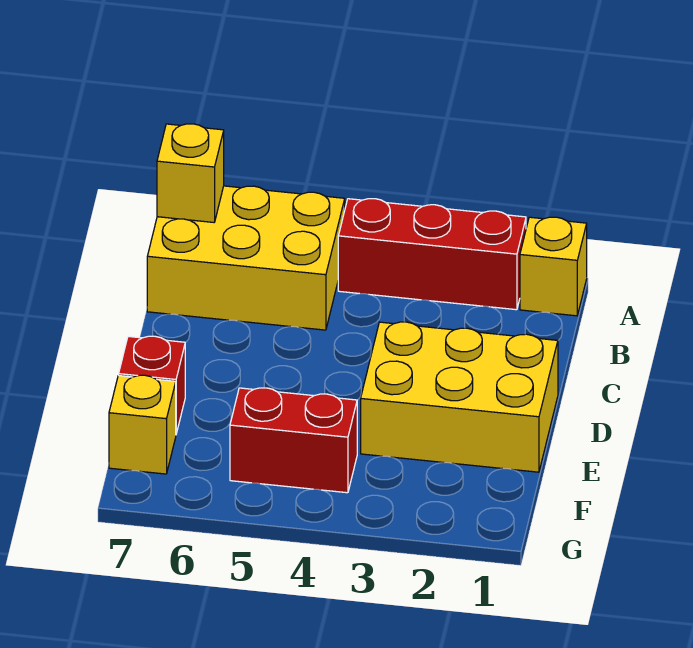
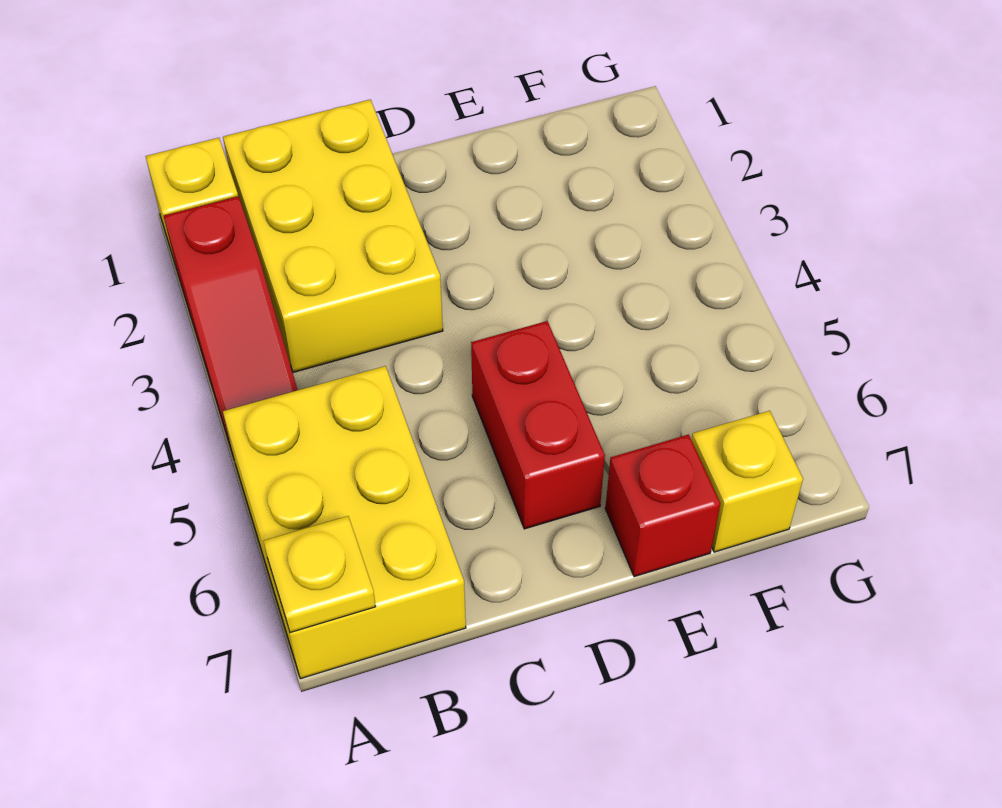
red brick A2:A4 level 1 -> red slope A2:A4 level 1 top 2
yellow brick A7 level 2 -> yellow plate A7 level 2
yellow brick D1:E3 level 1 -> yellow brick B1:C3 level 1
red brick F4:F5 level 1 -> red brick D5:D6 level 1

